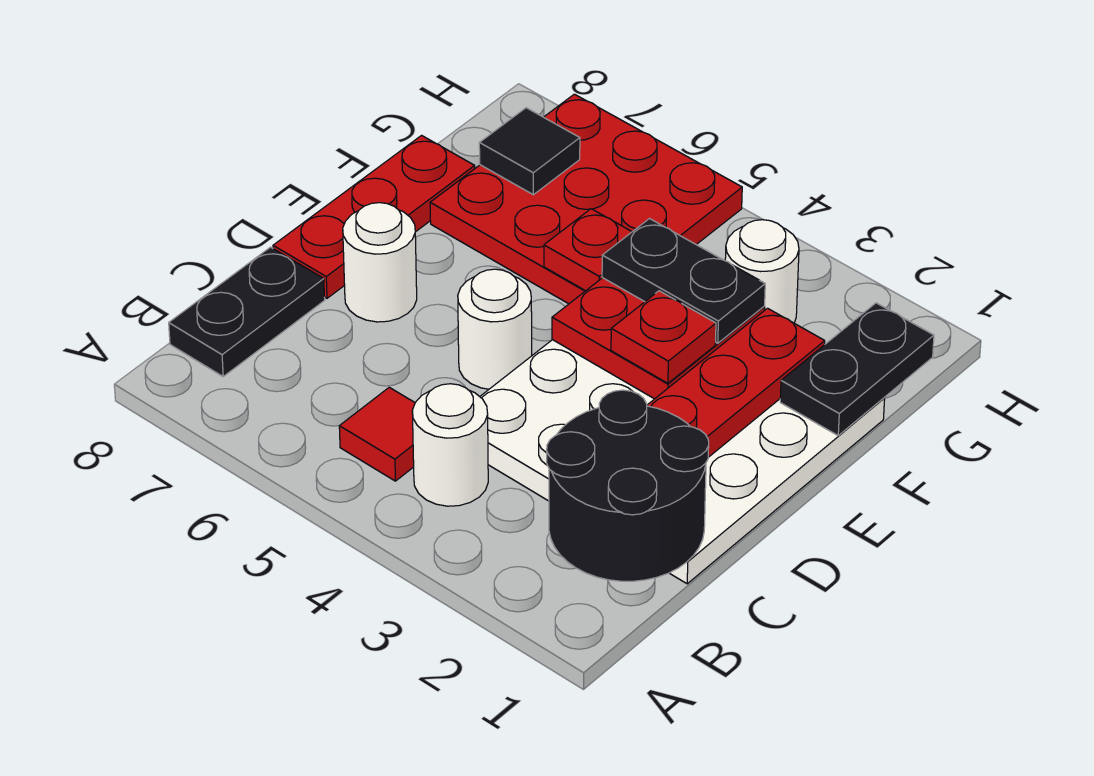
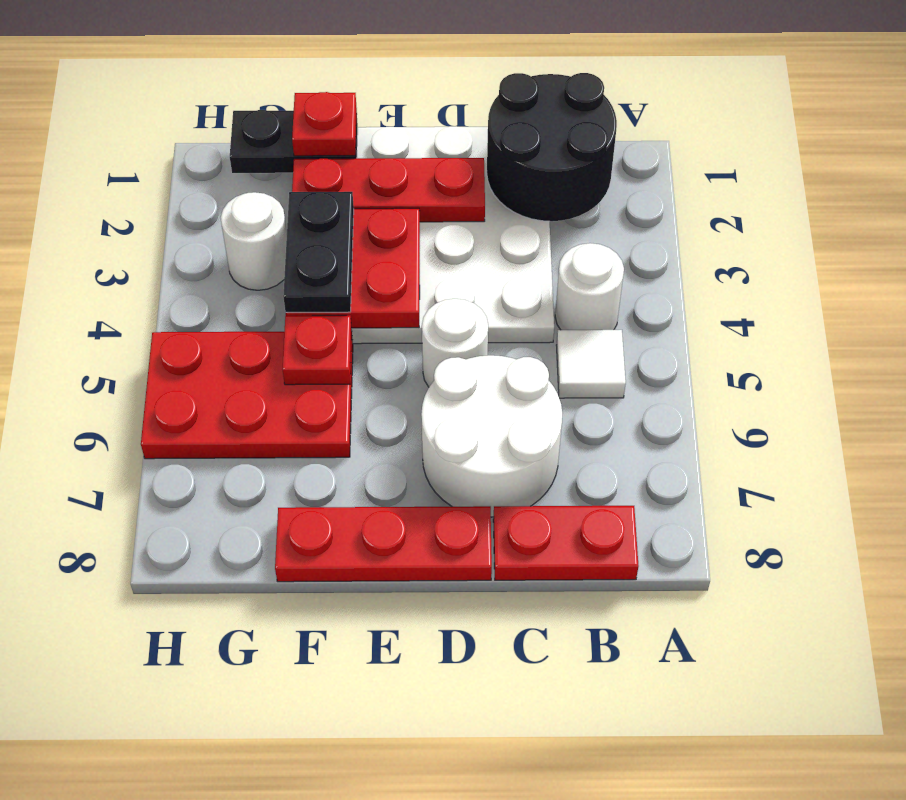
red tile B5 level 1 -> white tile B5 level 1
black plate B8:C8 level 1 -> red plate B8:C8 level 1
white round brick D7 level 1 -> white round brick C6:D7 level 1
red plate E3 level 3 -> red plate F1 level 3
red plate F5:H7 level 1 -> red plate F5:H6 level 1
black tile G7 level 2 -> none

